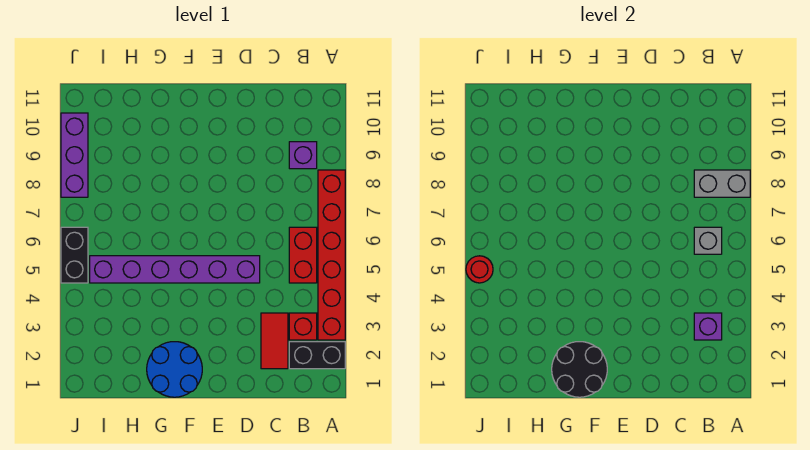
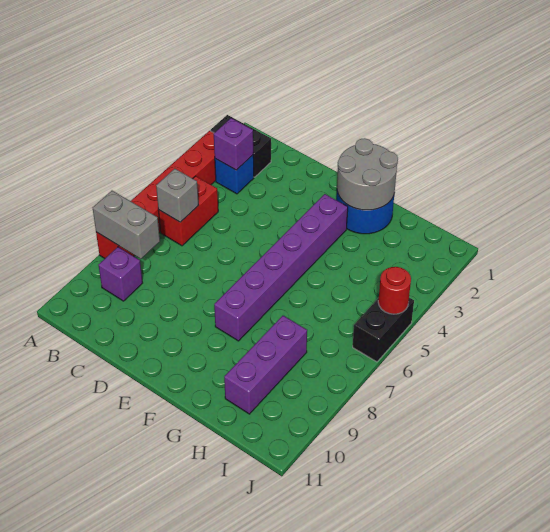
red brick B3 level 1 -> blue brick B3 level 1
red tile C2:C3 level 1 -> none
purple brick D5:I5 level 1 -> purple brick F3:F8 level 1
black round brick F1:G2 level 2 -> grey round brick F1:G2 level 2
purple brick J8:J10 level 1 -> purple brick H8:H10 level 1

